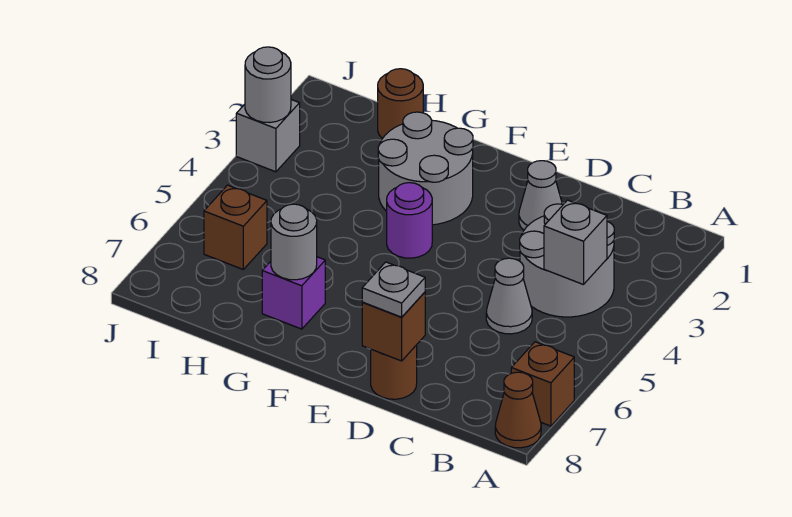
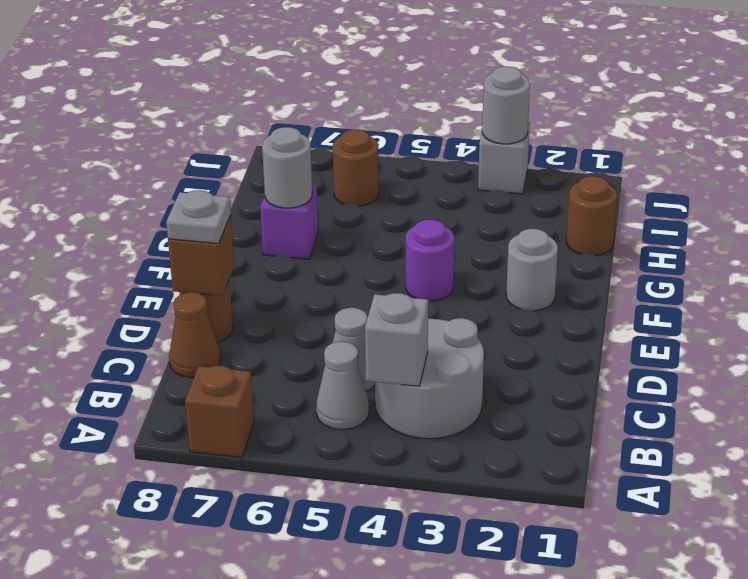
brown cone A8 level 1 -> brown cone C8 level 1
grey cone D2 level 1 -> grey cone B5 level 1
grey round brick F2:G3 level 1 -> grey round brick F2 level 1
brown brick I6 level 1 -> brown round brick I6 level 1

